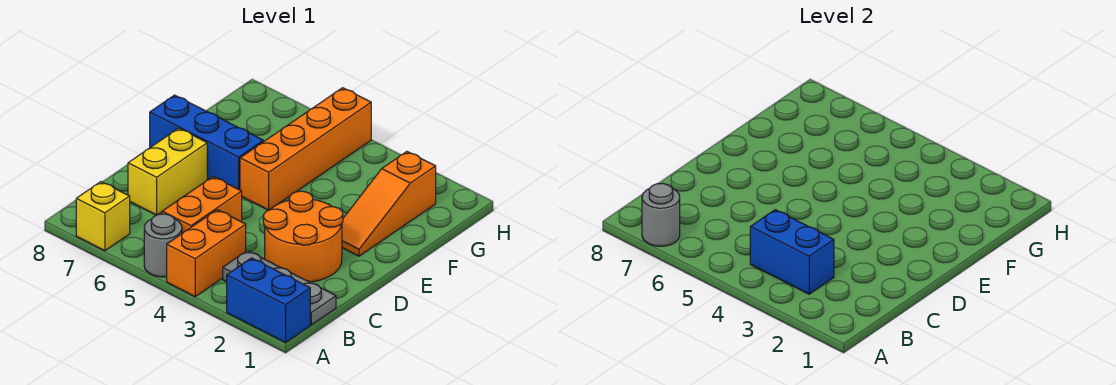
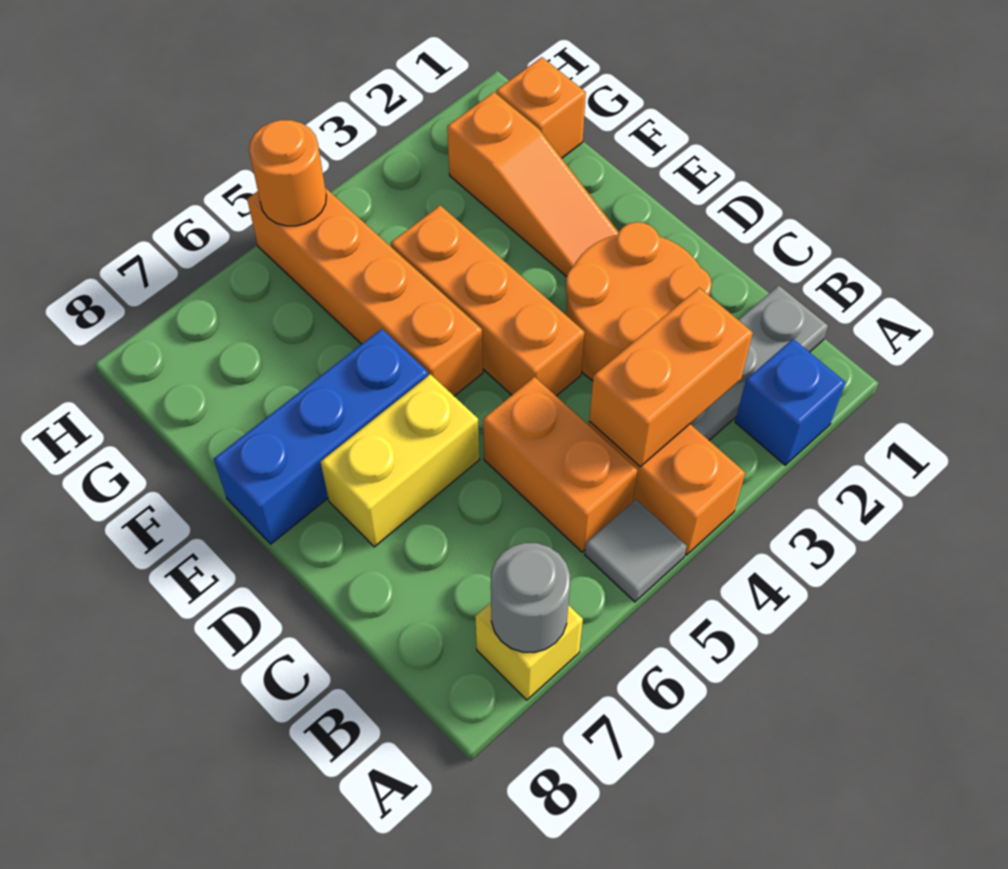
blue brick A1:A2 level 1 -> blue brick A2 level 1
grey round brick A5 level 1 -> grey tile A5 level 1
blue brick B3:B4 level 2 -> orange brick B3:B4 level 2
yellow brick C7:D7 level 1 -> yellow brick D6:D7 level 1
none -> orange brick D4:F4 level 1
none -> orange brick G1 level 1
none -> orange round brick H5 level 2

